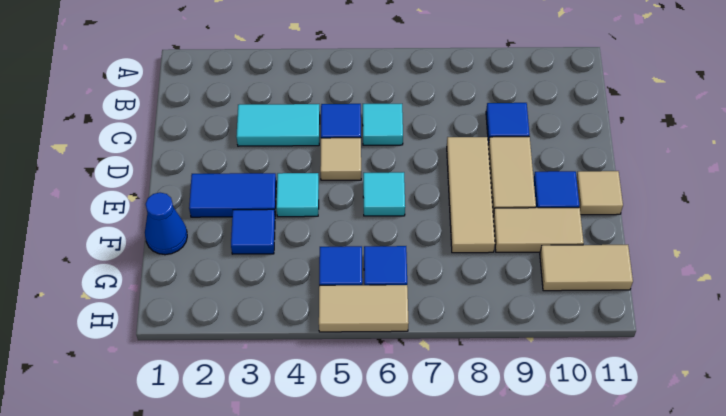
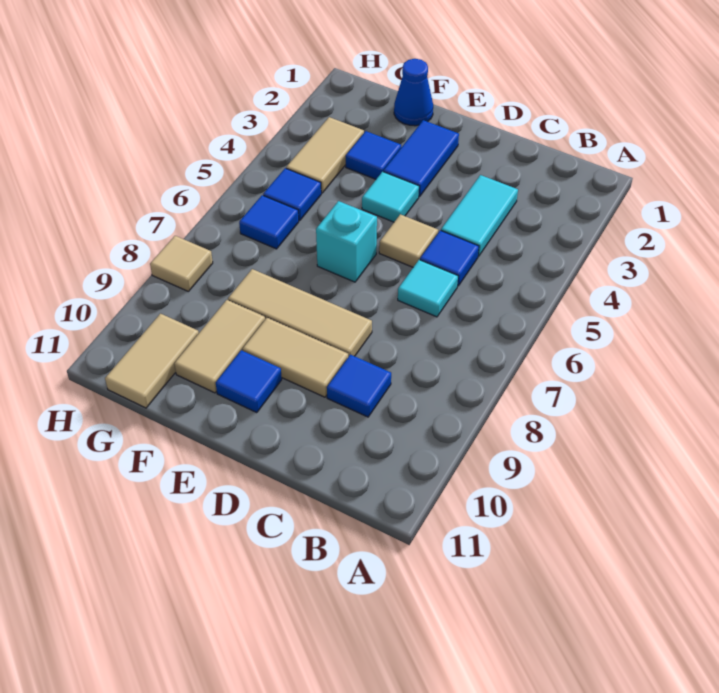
cyan tile E6 level 1 -> cyan brick E6 level 1
tan tile E11 level 1 -> tan tile H8 level 1
tan tile H5:H6 level 1 -> tan tile G3:G4 level 1

